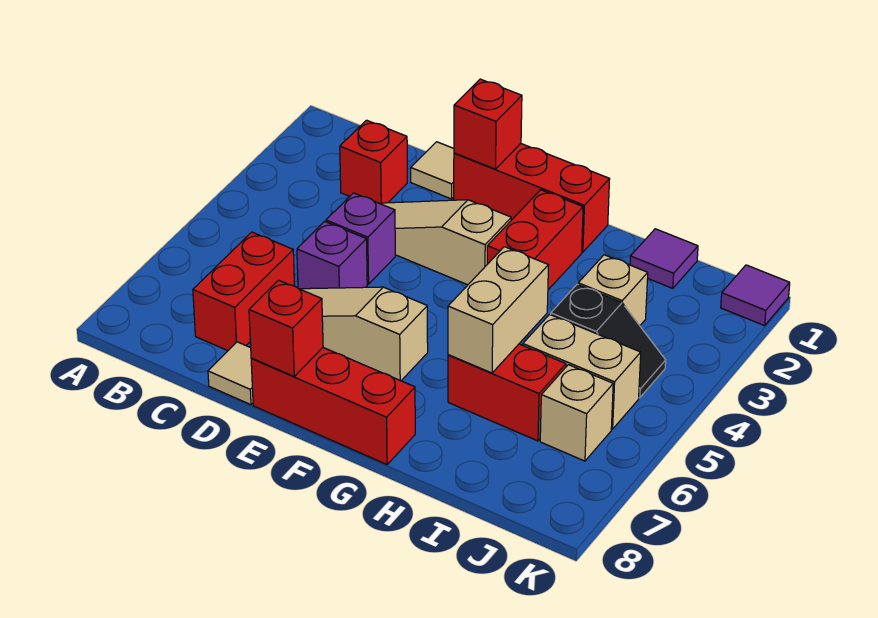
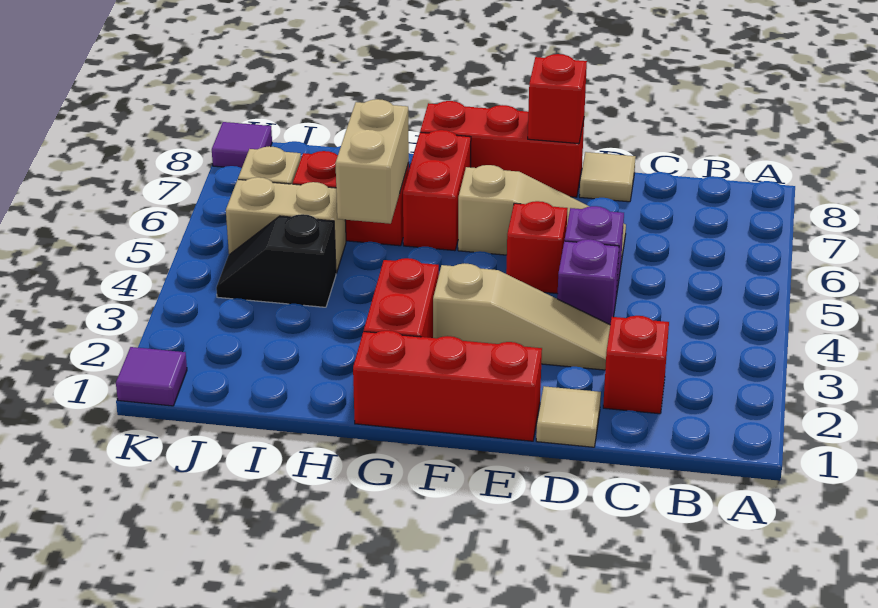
red brick C6:C7 level 1 -> red brick G6:G7 level 1
red brick E1 level 2 -> red brick E5 level 1
purple tile I1 level 1 -> purple tile K8 level 1
tan brick I3 level 1 -> none

